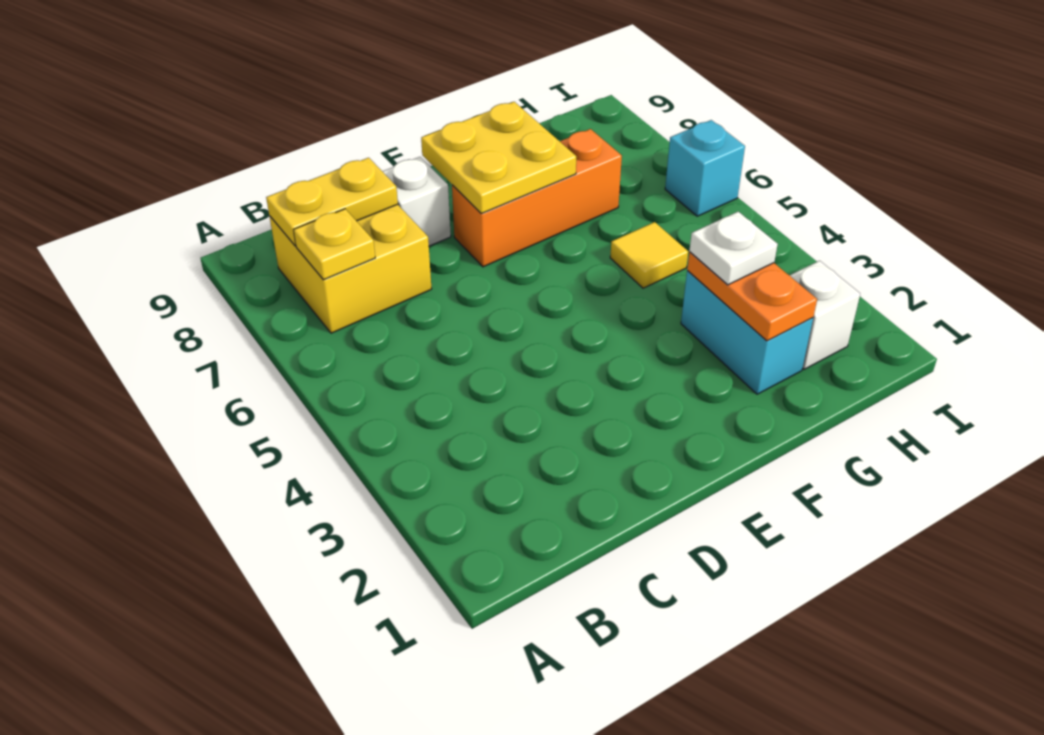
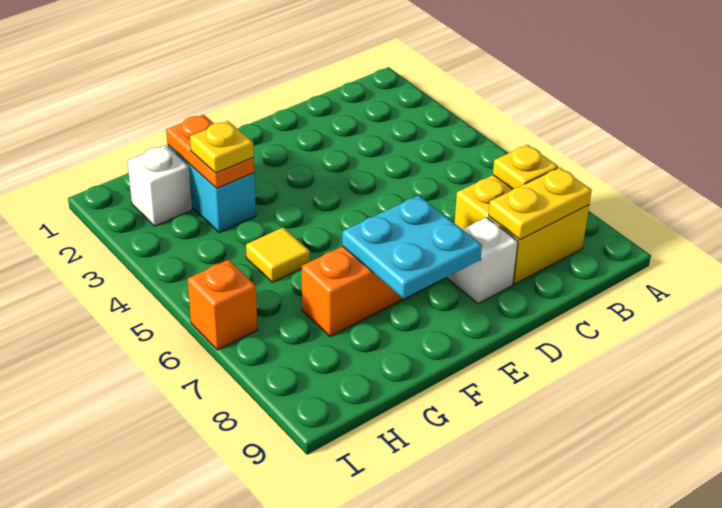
yellow plate E7:F8 level 2 -> cyan plate E7:F8 level 2
white plate G3 level 3 -> yellow plate G3 level 3
cyan brick I6 level 1 -> orange brick I6 level 1

